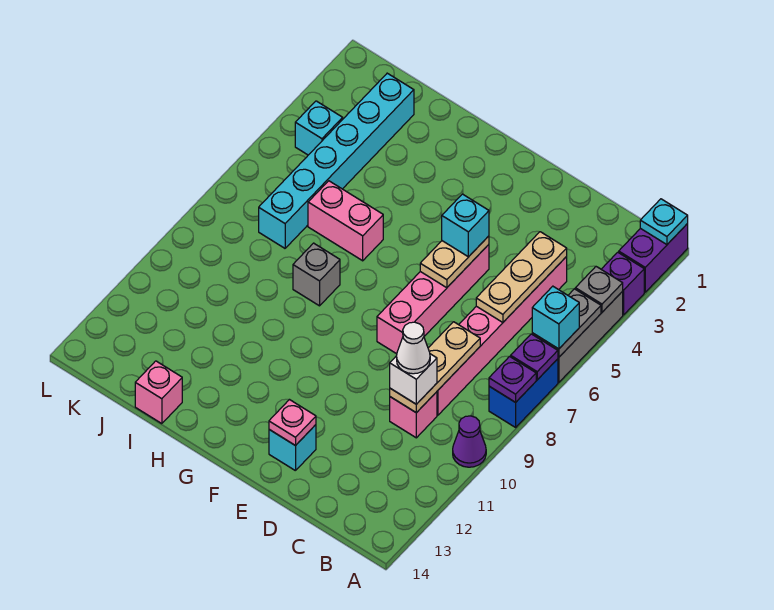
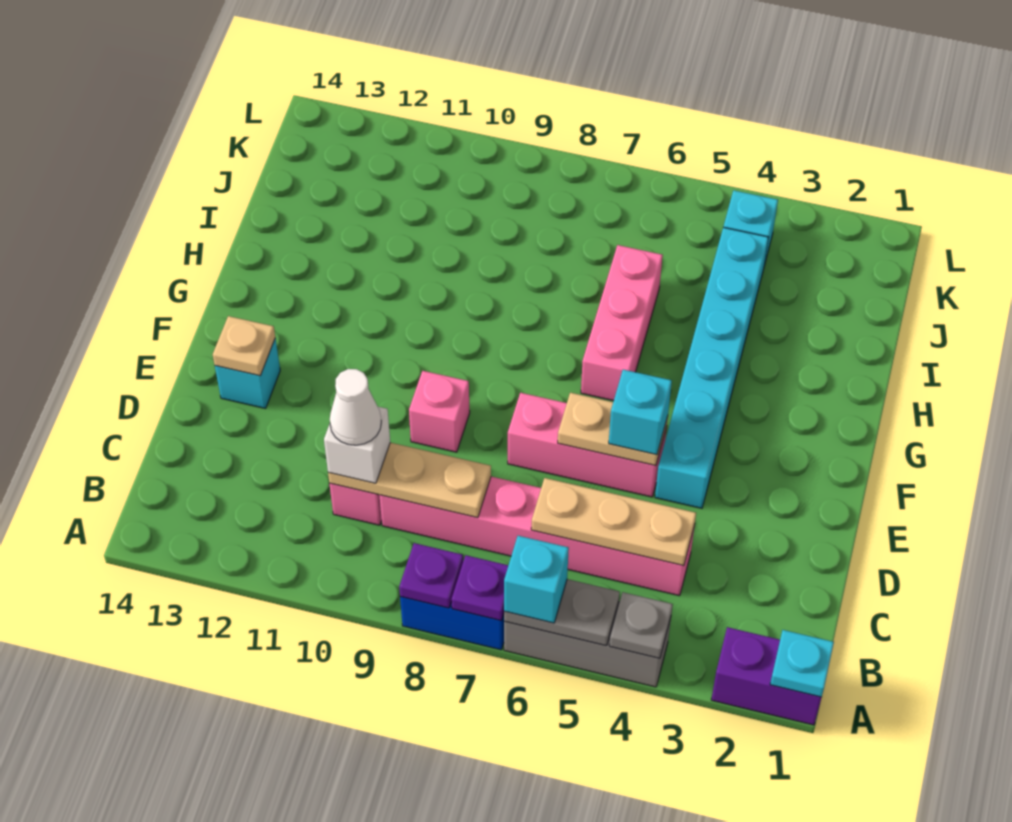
purple brick A3 level 1 -> none
purple cone A10 level 1 -> none
pink brick E5:E8 level 1 -> pink brick E5:E7 level 1
pink plate E13 level 2 -> tan plate E13 level 2
pink brick H6:I6 level 1 -> pink brick G6:I6 level 1
grey brick H8 level 1 -> none
pink brick I14 level 1 -> pink brick E9 level 1
cyan brick J2:J7 level 1 -> cyan brick E4:J4 level 1

